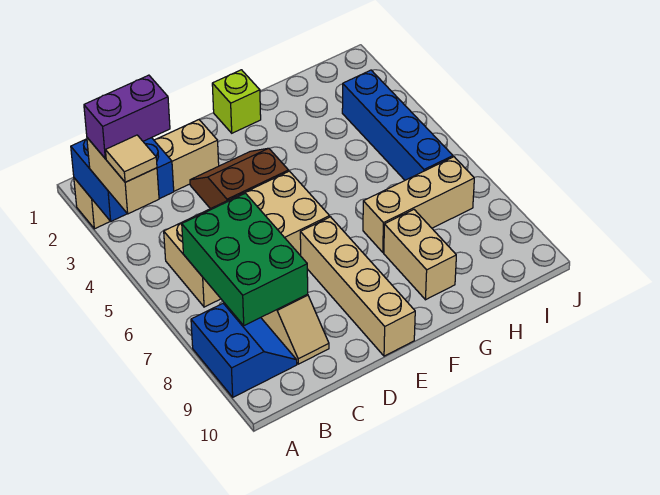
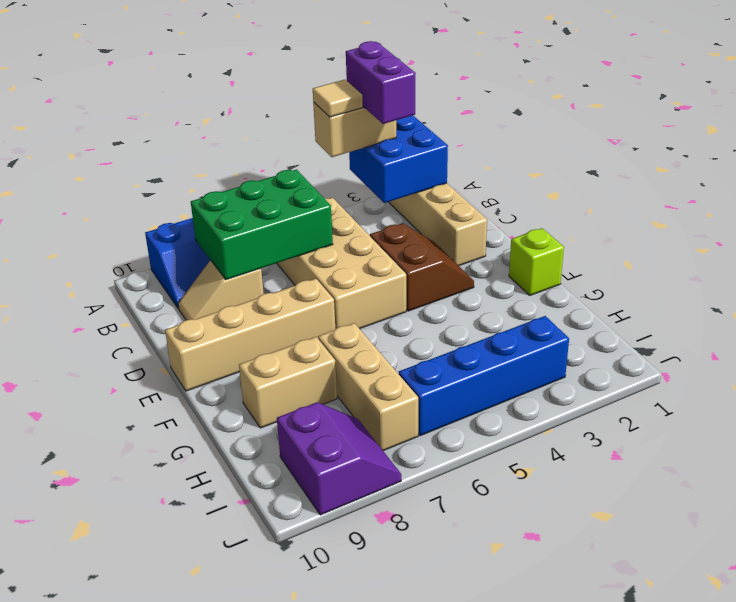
none -> purple slope I8:J9 level 1 top 9

